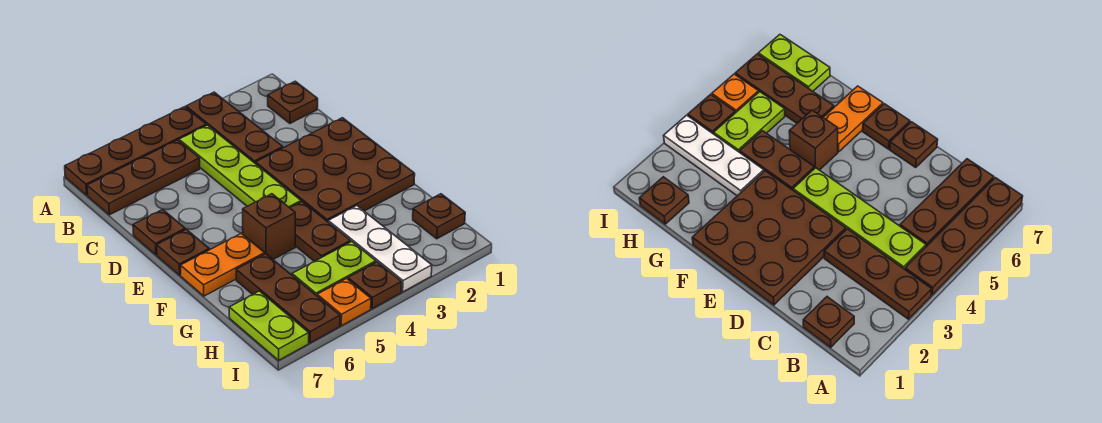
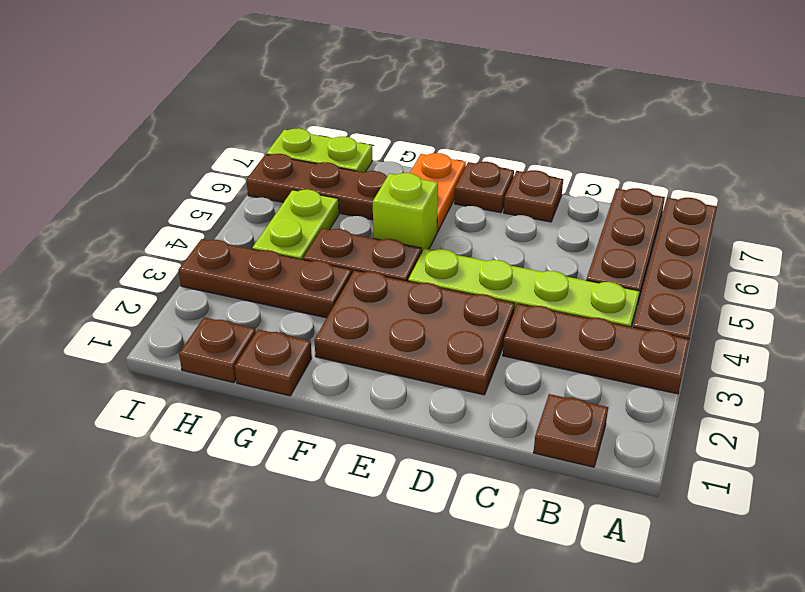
brown plate D1:F3 level 1 -> brown plate D2:F3 level 1
brown brick F5 level 1 -> lime brick F5 level 1
white plate G3:I3 level 1 -> brown plate G3:I3 level 1
brown plate I4 level 1 -> brown plate G1 level 1
orange plate I5 level 1 -> none

